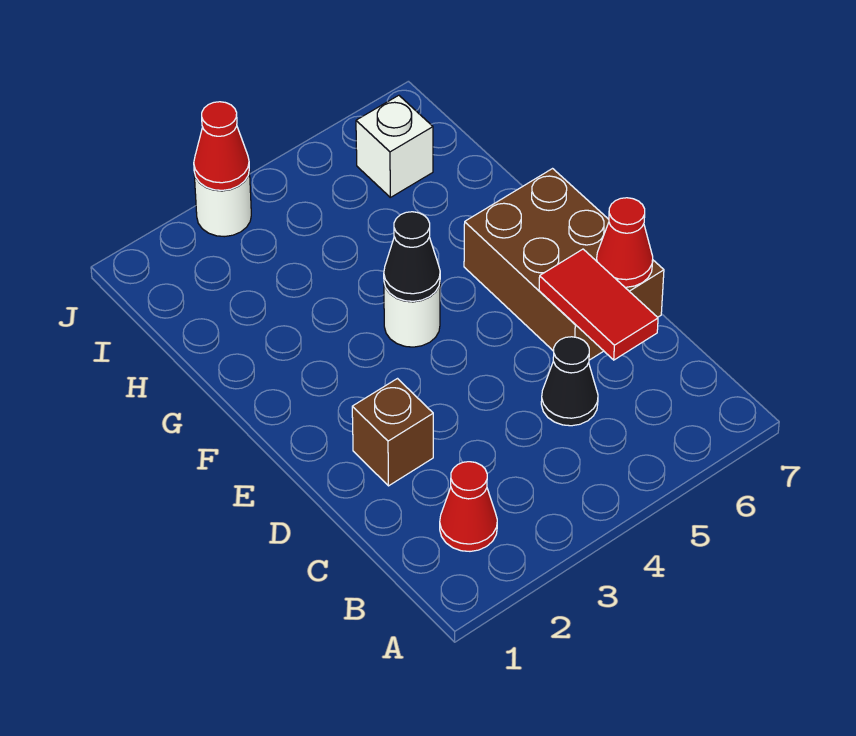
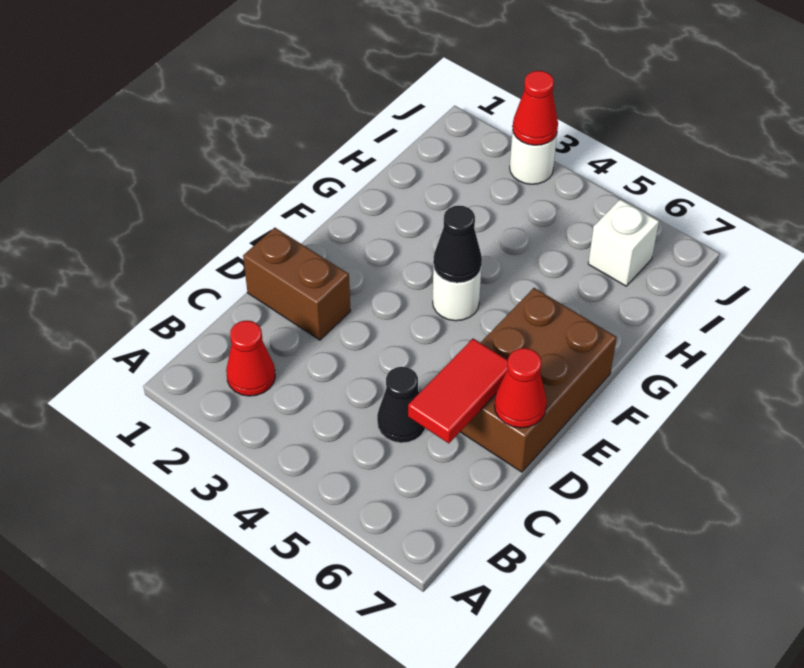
brown brick D2 level 1 -> brown brick D1:D2 level 1

